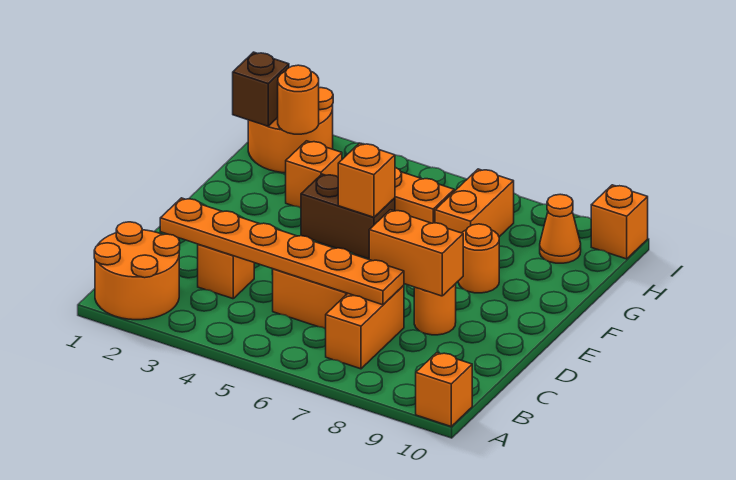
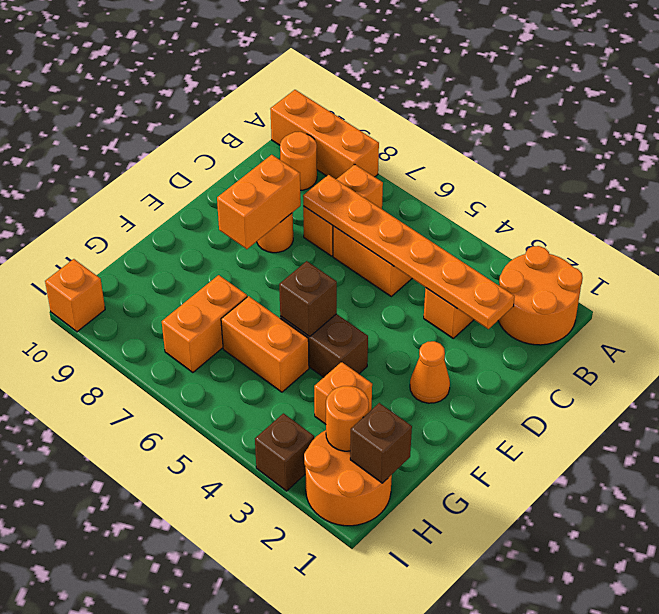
orange brick A10 level 1 -> orange brick A8:A10 level 1
orange brick D7:D8 level 2 -> orange brick D8:E8 level 2
orange brick F5 level 2 -> brown brick F5 level 2
orange round brick F8 level 1 -> orange round brick B9 level 1
orange cone H9 level 1 -> orange cone E2 level 1
none -> brown brick I3 level 1

